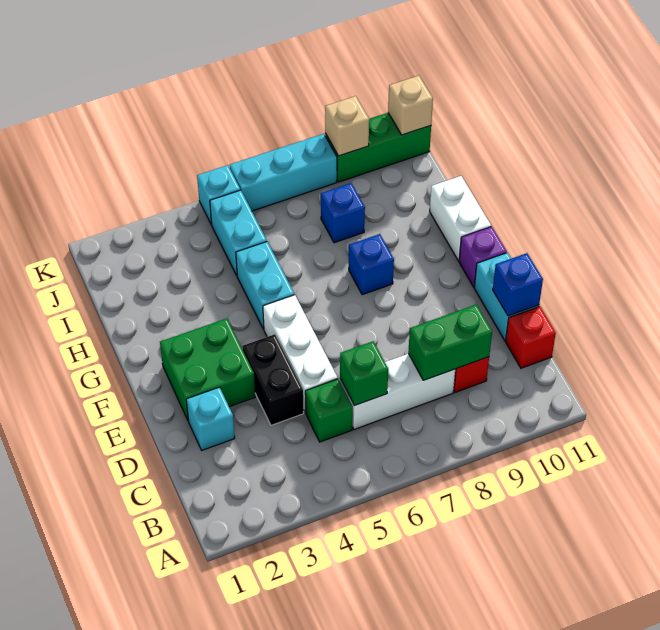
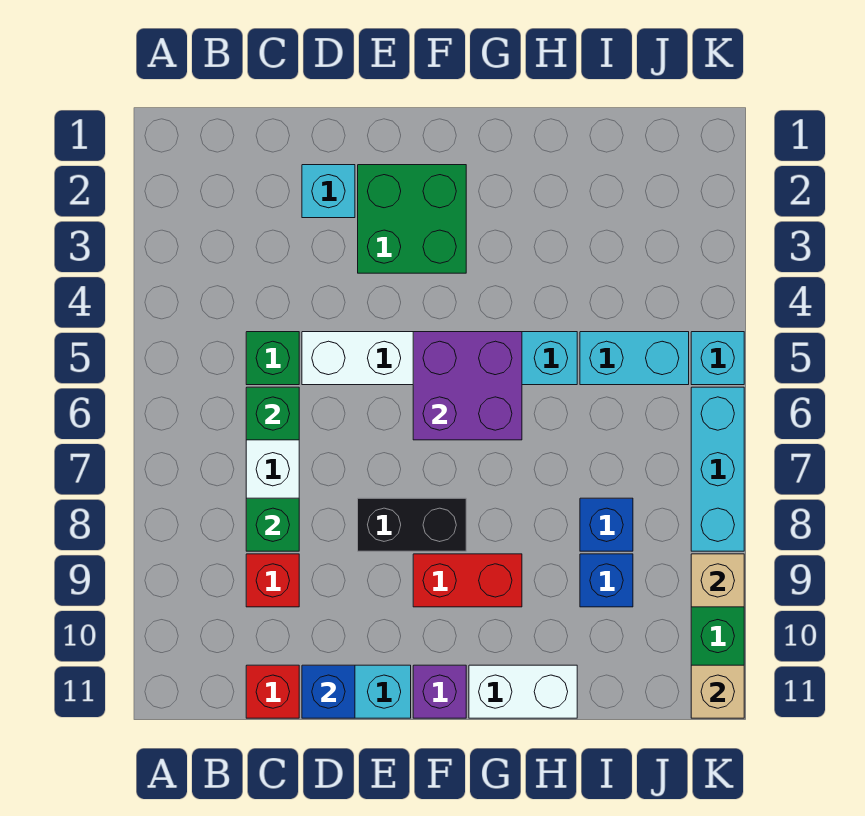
green brick C8:C9 level 2 -> green brick C8 level 2
black brick D4:E4 level 1 -> black brick E8:F8 level 1
none -> purple brick F5:G6 level 2
none -> red brick F9:G9 level 1
blue brick G8 level 1 -> blue brick I9 level 1

